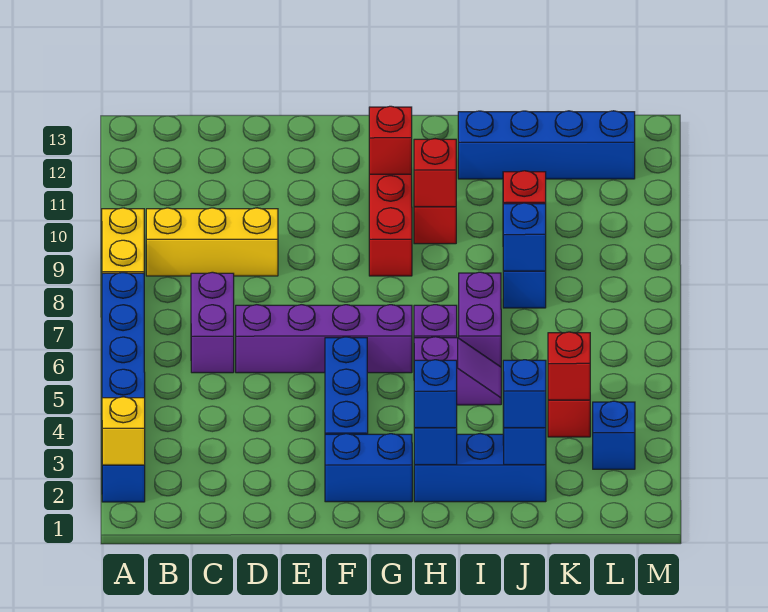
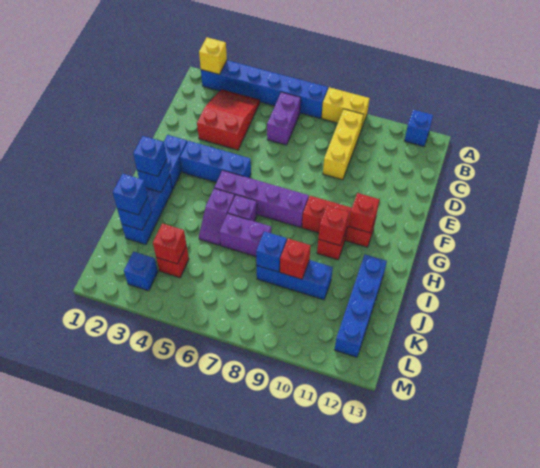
none -> blue brick A12 level 1
none -> red slope B3:D4 level 1 top D
purple brick C6:C7 level 1 -> purple brick B6:C6 level 1
purple brick D6:G6 level 1 -> purple brick G5:G8 level 1

